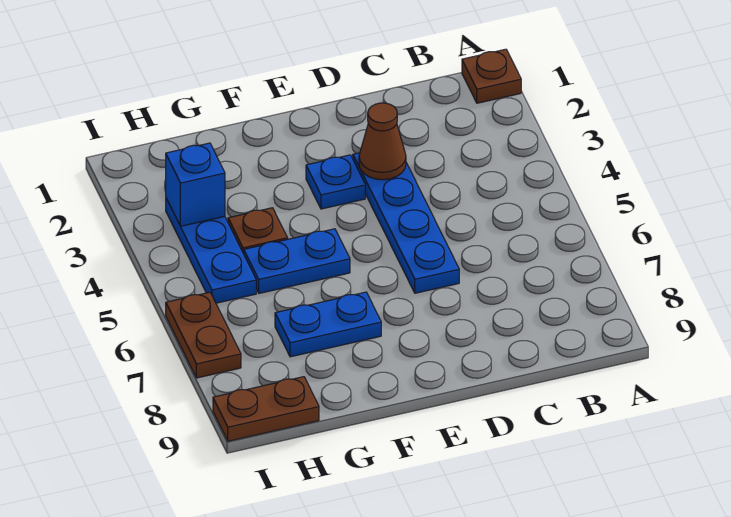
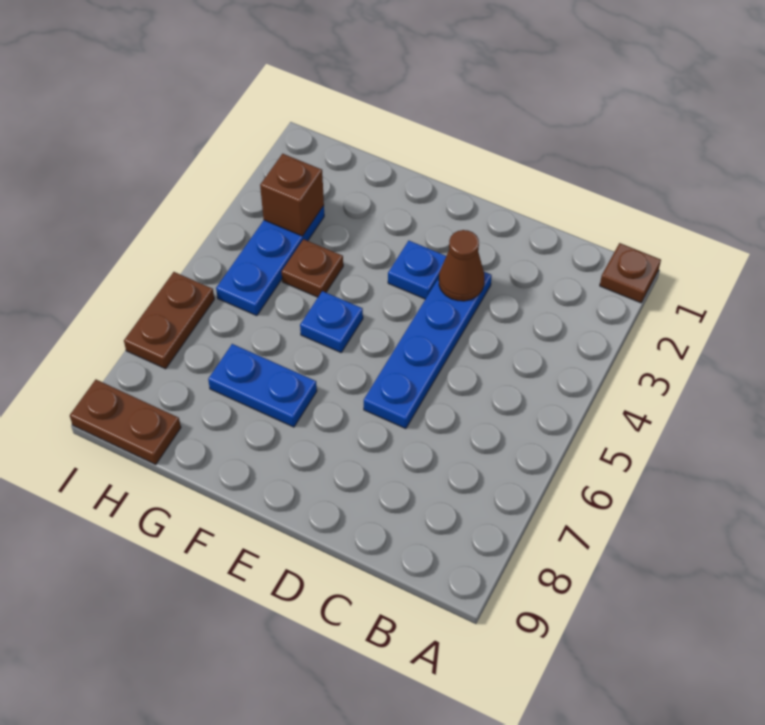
blue plate F5:G5 level 1 -> blue plate F5 level 1
blue brick H3 level 2 -> brown brick H3 level 2

